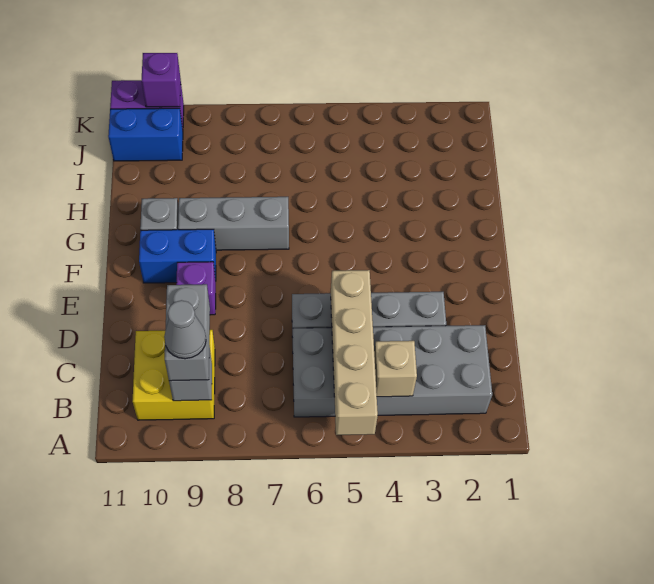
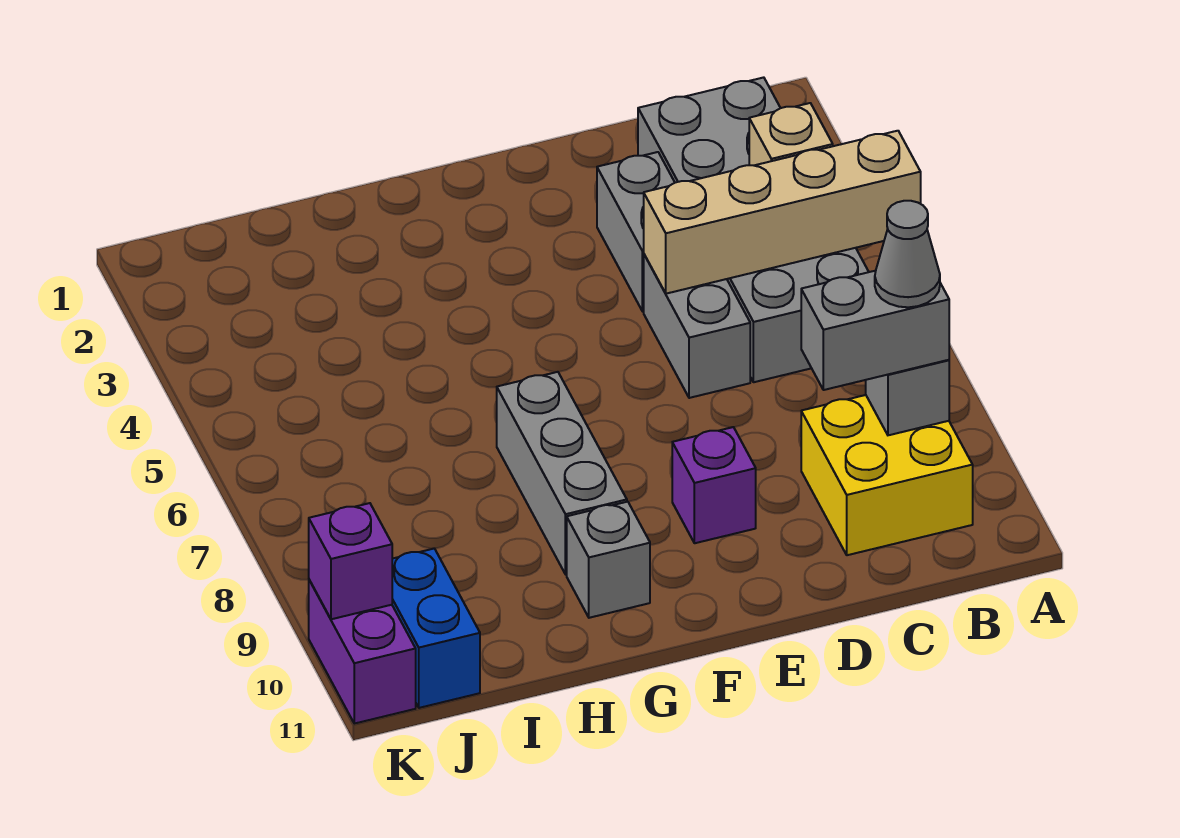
blue brick F9:F10 level 1 -> none

